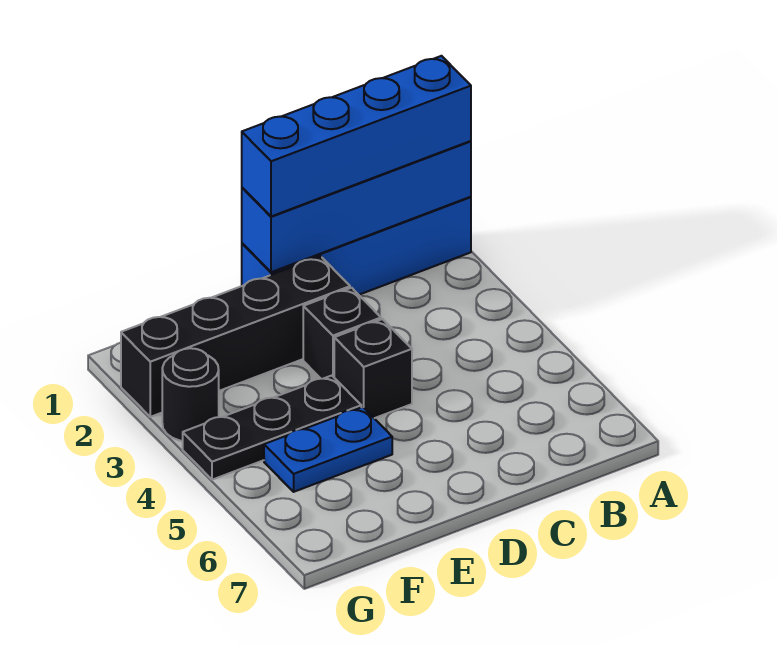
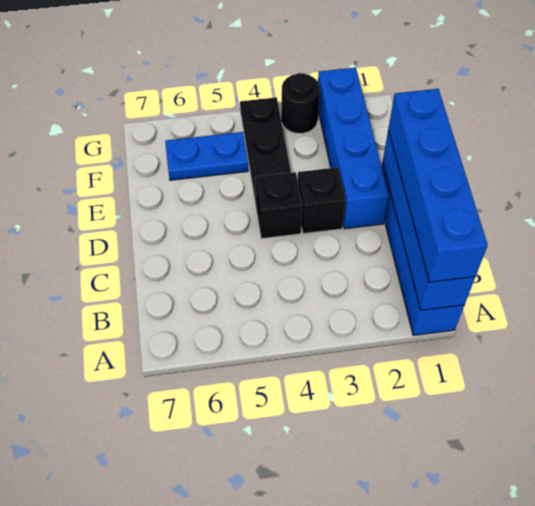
black brick D2:G2 level 1 -> blue brick D2:G2 level 1
blue plate E5:F5 level 1 -> blue plate F5:F6 level 1

